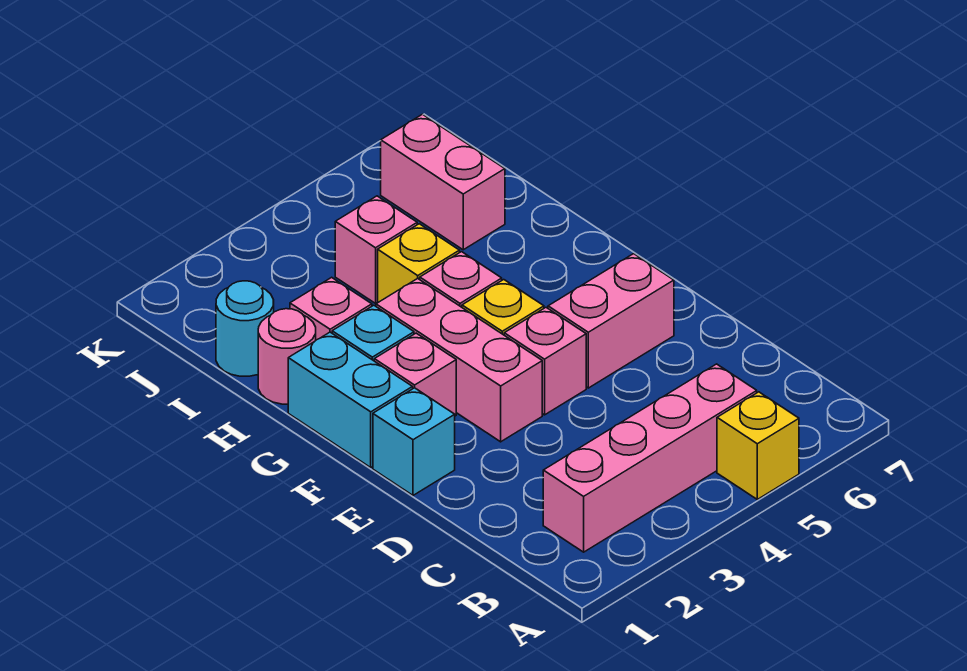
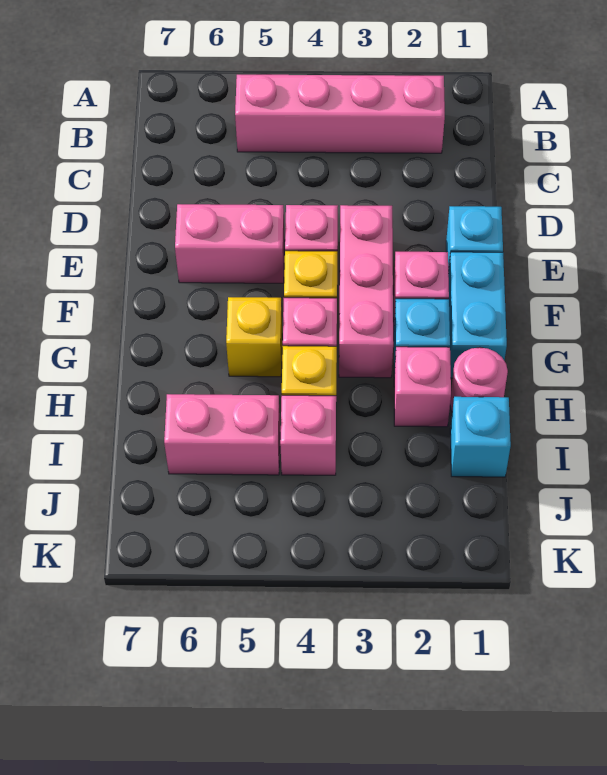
yellow brick A5 level 1 -> yellow brick G5 level 1
cyan round brick I1 level 1 -> cyan brick I1 level 1
pink brick I6:J6 level 1 -> pink brick I5:I6 level 1

